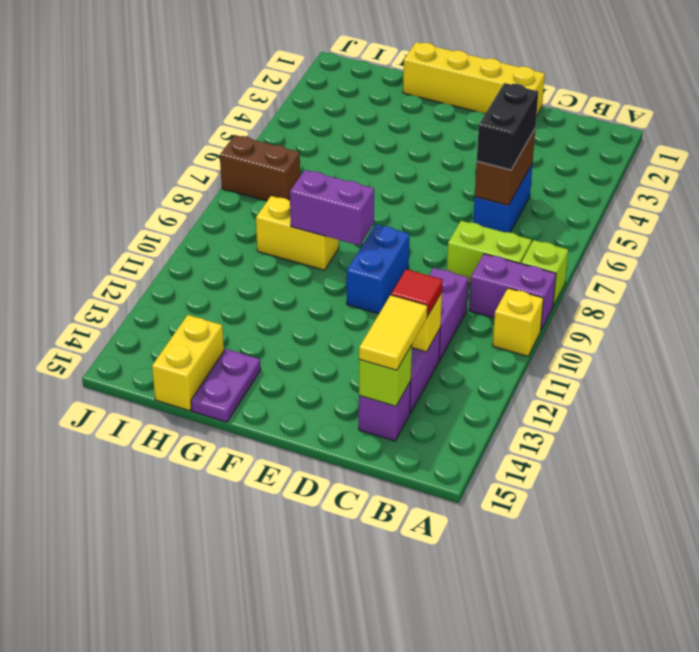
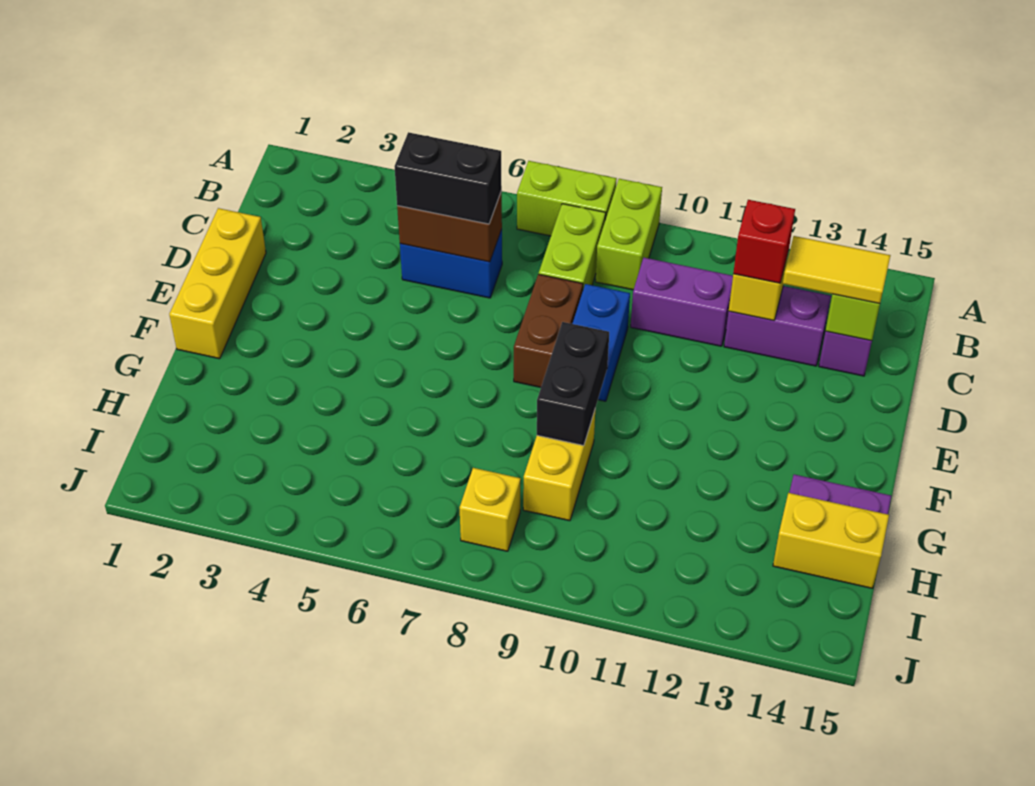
lime brick A8 level 1 -> lime brick A7:A8 level 1
purple brick A9:B9 level 1 -> lime brick A9:B9 level 1
yellow brick A10 level 1 -> yellow brick I8 level 1
red tile C12 level 3 -> red brick C12 level 3
yellow brick D1:G1 level 1 -> yellow brick D1:F1 level 1
blue brick E9:E10 level 1 -> blue brick D9:E9 level 1
purple brick F9:G9 level 2 -> black brick F9:G9 level 2
brown brick I7:J7 level 1 -> brown brick D8:E8 level 1

